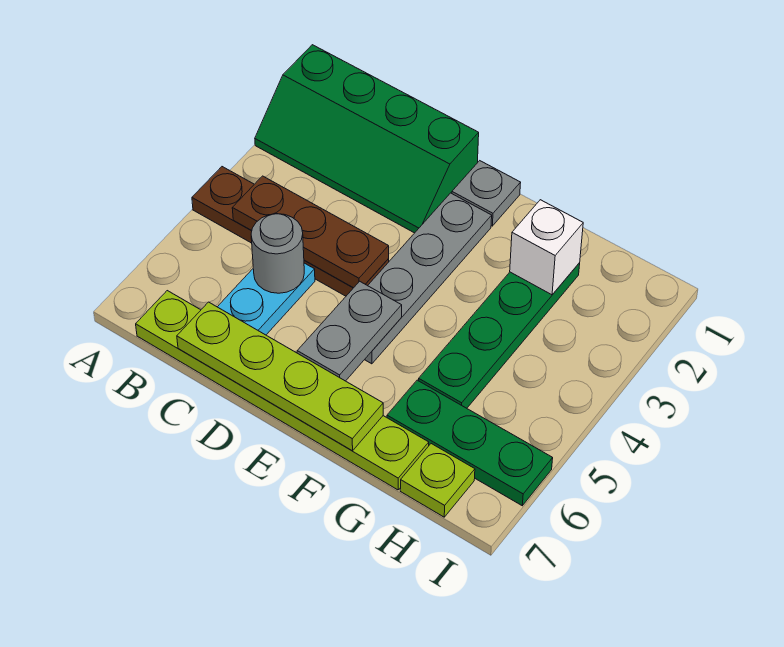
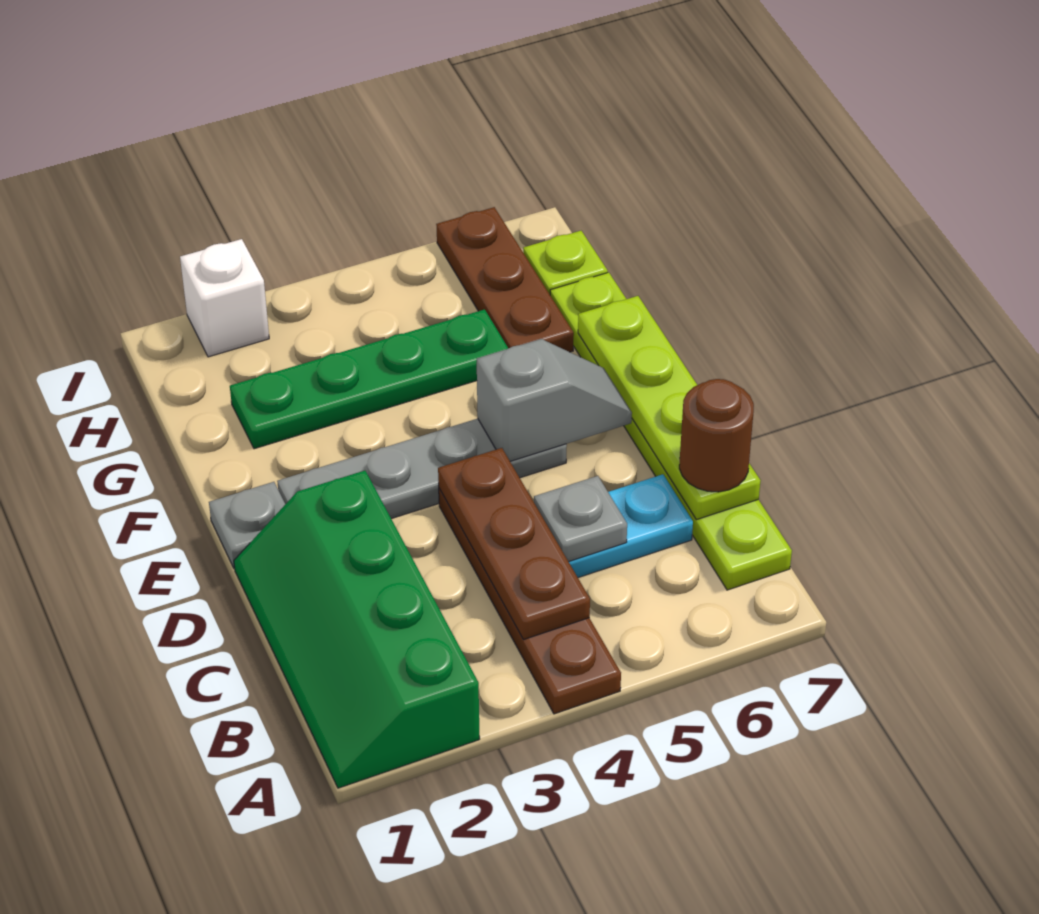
green slope A1:D2 level 1 top 1 -> green slope A1:D2 level 1 top 2
grey round brick C5 level 2 -> grey plate C5 level 2
none -> brown round brick C7 level 3
grey plate E5:E6 level 2 -> grey slope E5:E6 level 2 top 5
white brick G2 level 2 -> white brick I2 level 1
green plate G6:I6 level 1 -> brown plate G6:I6 level 1

